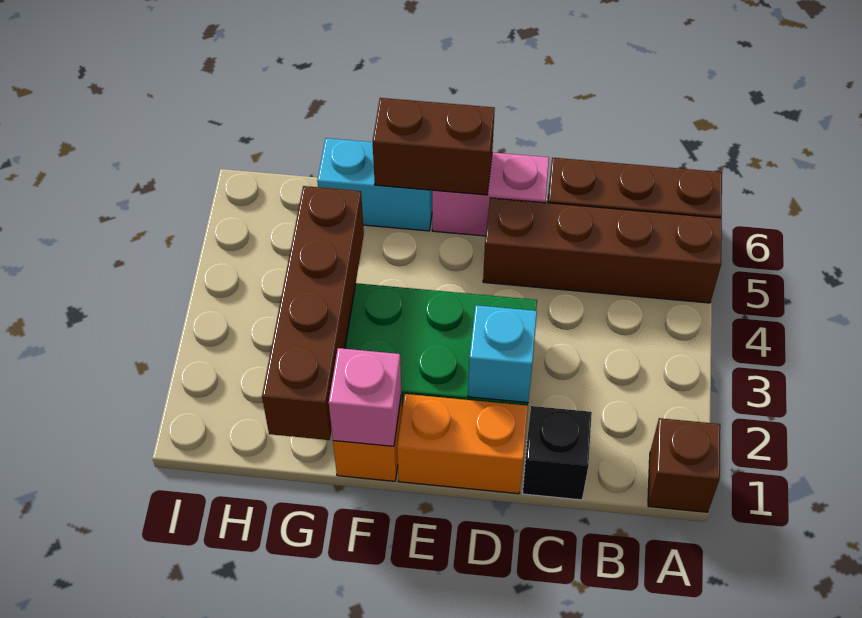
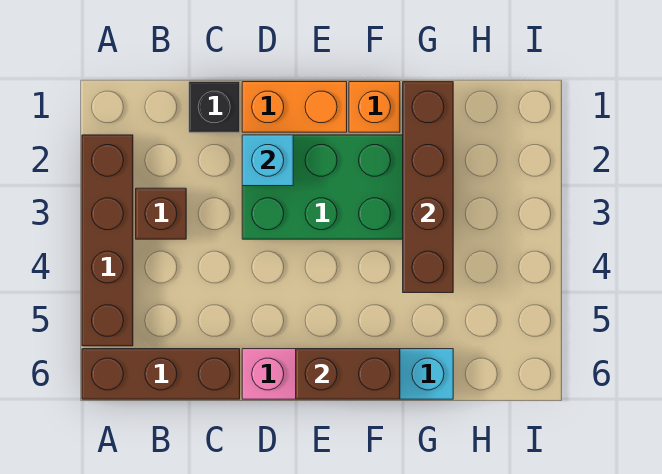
brown brick A1 level 1 -> brown brick B3 level 1
brown brick A5:D5 level 1 -> brown brick A2:A5 level 1
pink brick F1 level 2 -> none

